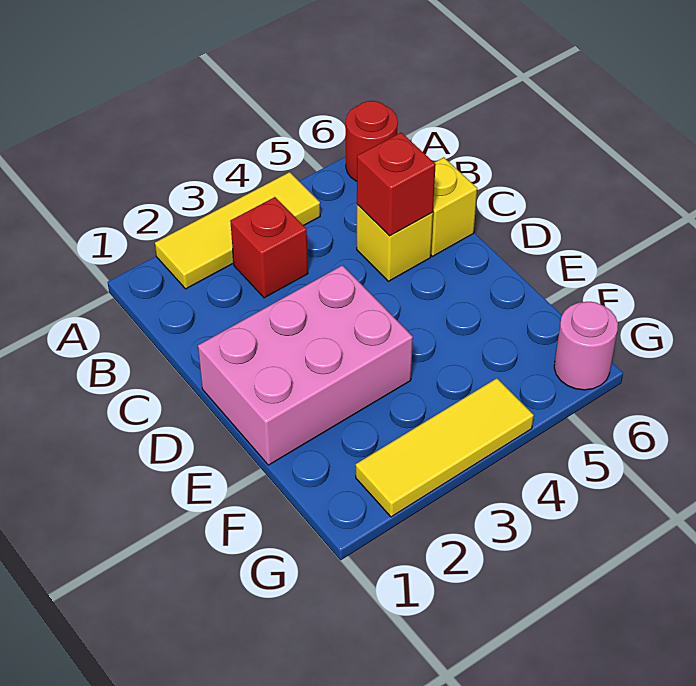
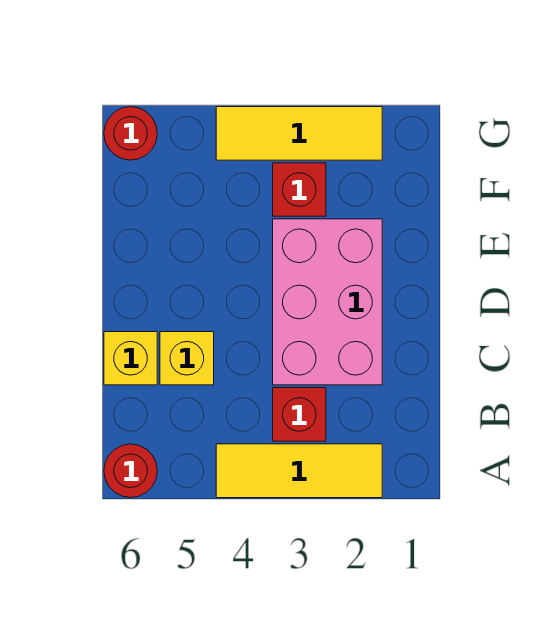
red brick C5 level 2 -> red brick F3 level 1
pink brick D1:E3 level 1 -> pink brick C2:E3 level 1
pink round brick G6 level 1 -> red round brick G6 level 1

